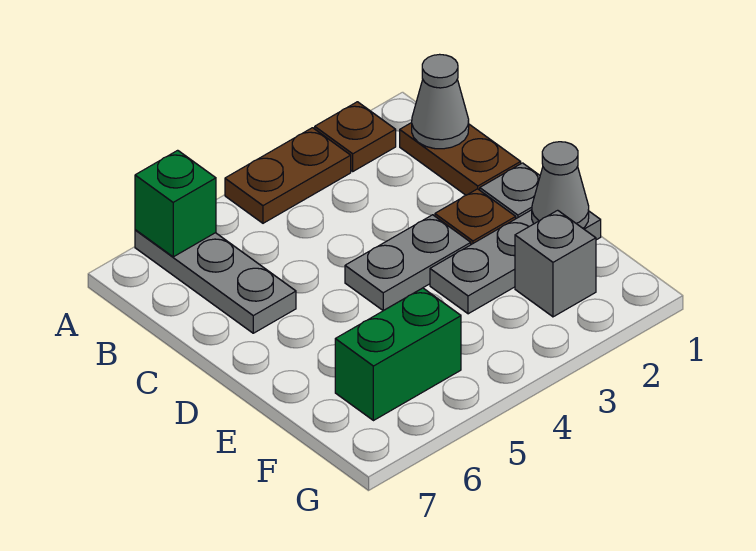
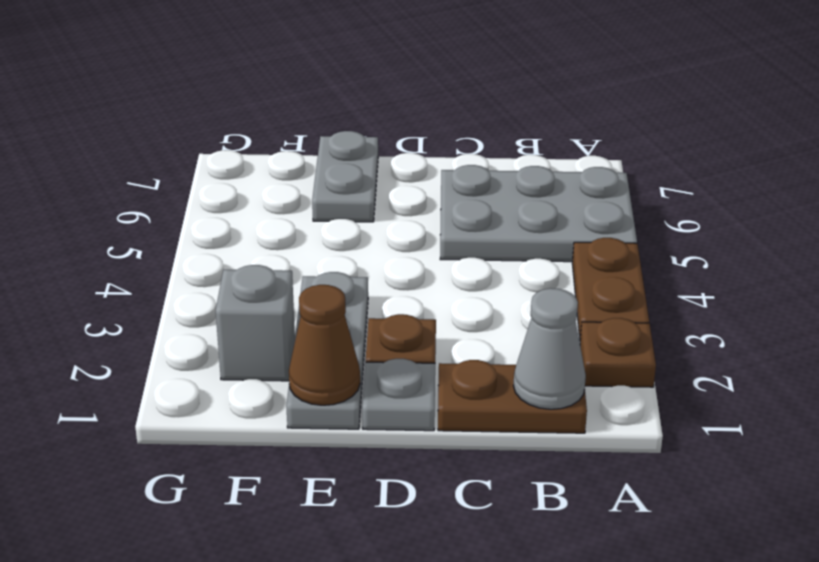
grey plate A6:C6 level 1 -> grey plate A5:C6 level 1
green brick A6 level 2 -> none
grey plate D3:D4 level 1 -> grey plate E6:E7 level 1
grey cone E1 level 2 -> brown cone E1 level 2
green brick F5:F6 level 1 -> none

